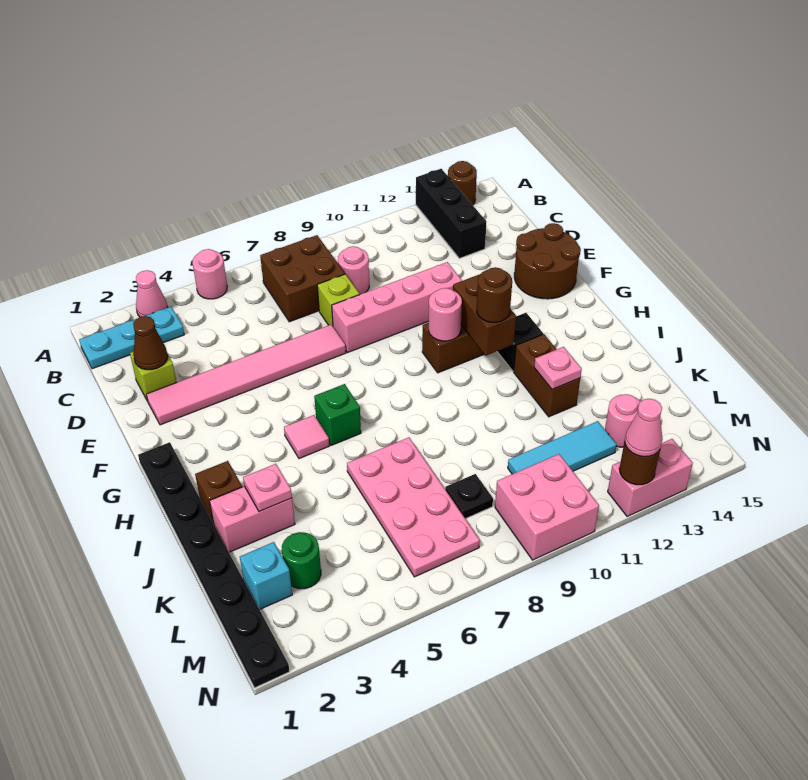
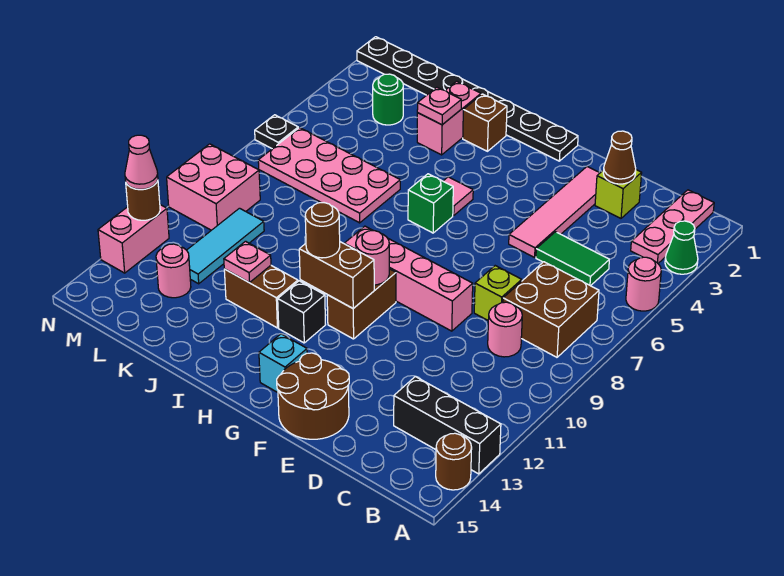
pink cone A3 level 1 -> green cone A3 level 1
cyan plate B1:B3 level 1 -> pink plate B1:B3 level 1
none -> green tile C5:D5 level 1
pink tile E2:E7 level 1 -> pink tile E2:E5 level 1
pink brick E8:E11 level 1 -> pink brick E9:H9 level 1
cyan brick L2 level 1 -> cyan brick G14 level 1
black plate L8 level 1 -> black plate N6 level 1

